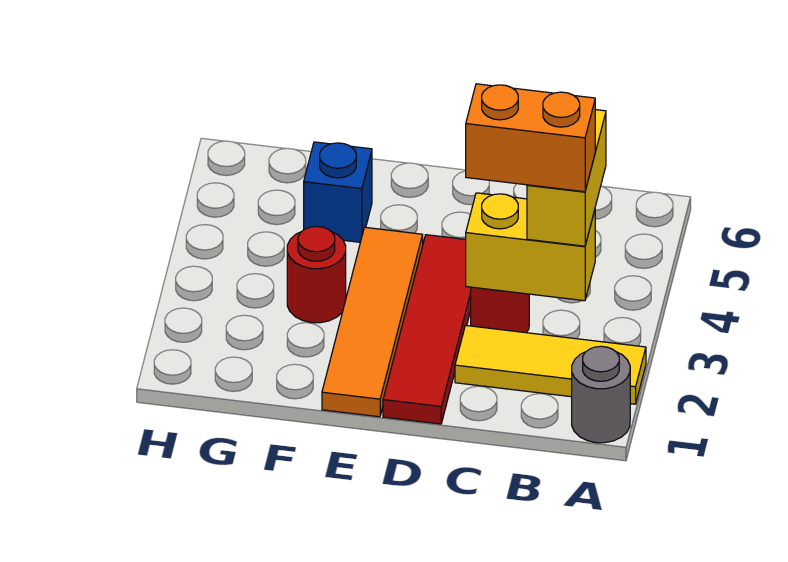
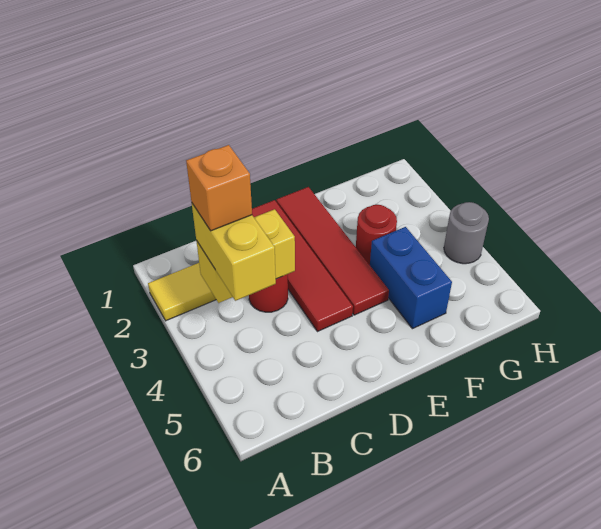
grey round brick A1 level 1 -> grey round brick H4 level 1
orange brick B3:C3 level 4 -> orange brick B3 level 4
orange tile E1:E4 level 1 -> red tile E1:E4 level 1
blue brick F5 level 1 -> blue brick F4:F5 level 1

